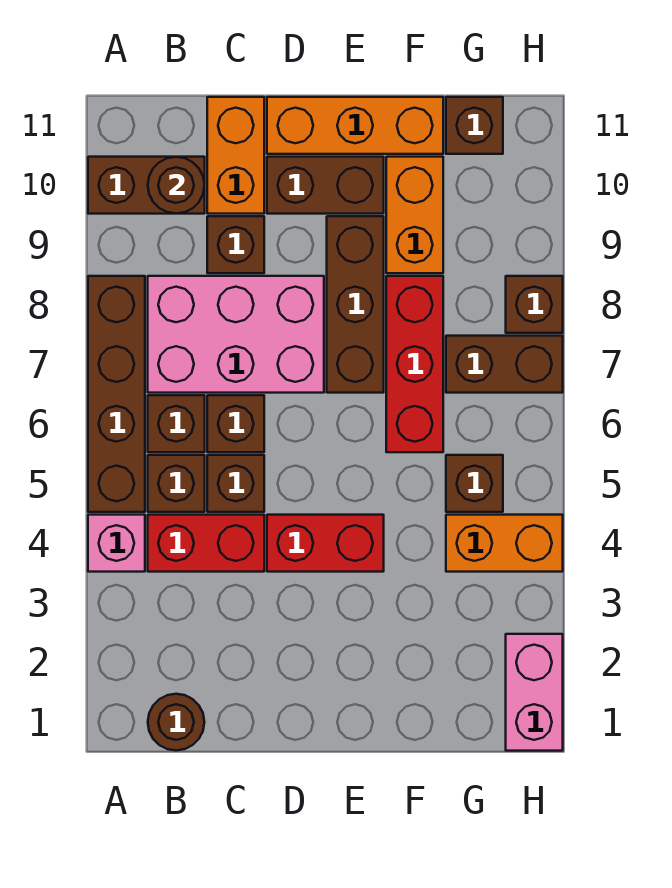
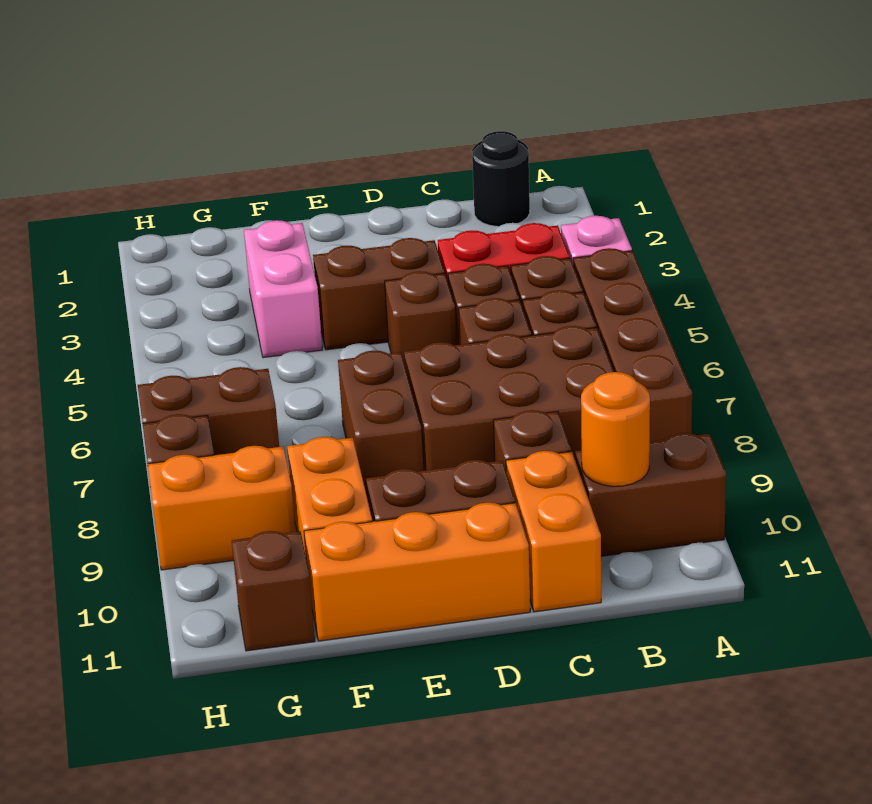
brown round brick B1 level 1 -> black round brick B1 level 1
pink brick B7:D8 level 1 -> brown brick B7:D8 level 1
brown round brick B10 level 2 -> orange round brick B10 level 2
red brick D4:E4 level 1 -> brown brick D4:E4 level 1
brown brick E7:E9 level 1 -> brown brick E7:E8 level 1
red brick F6:F8 level 1 -> none
orange brick G4:H4 level 1 -> orange brick G9:H9 level 1
brown brick G5 level 1 -> brown brick D5 level 1
pink brick H1:H2 level 1 -> pink brick F3:F4 level 1

